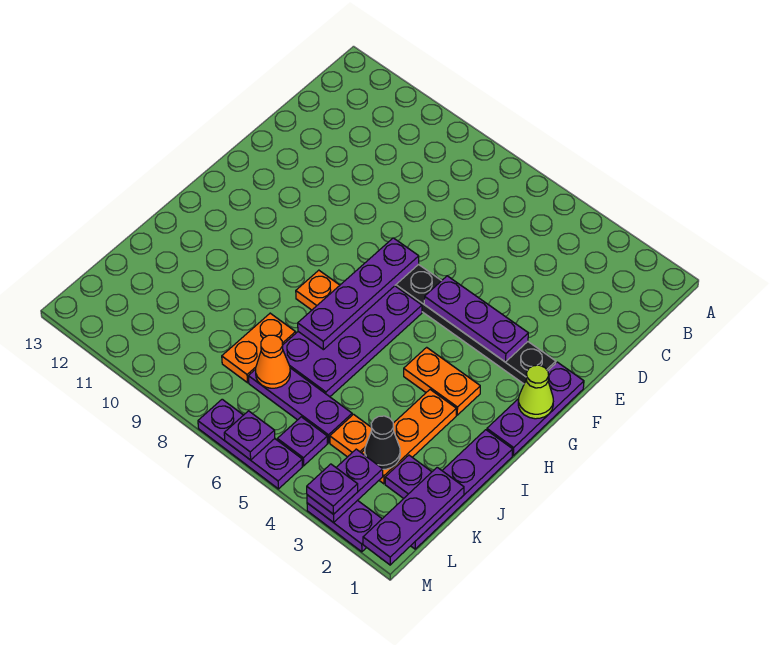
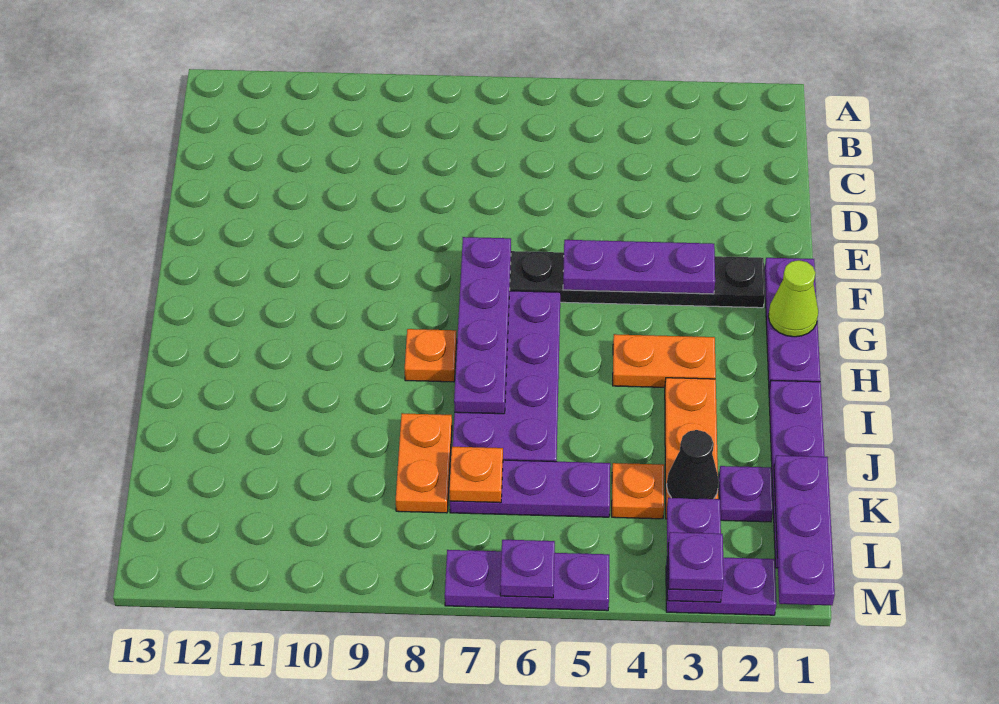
orange cone K7 level 2 -> orange plate K7 level 2
purple plate L5 level 1 -> none

